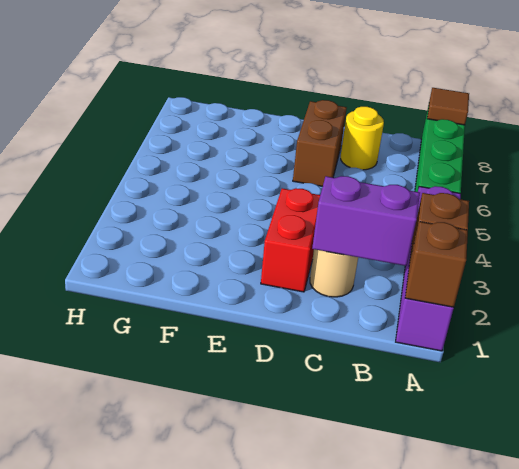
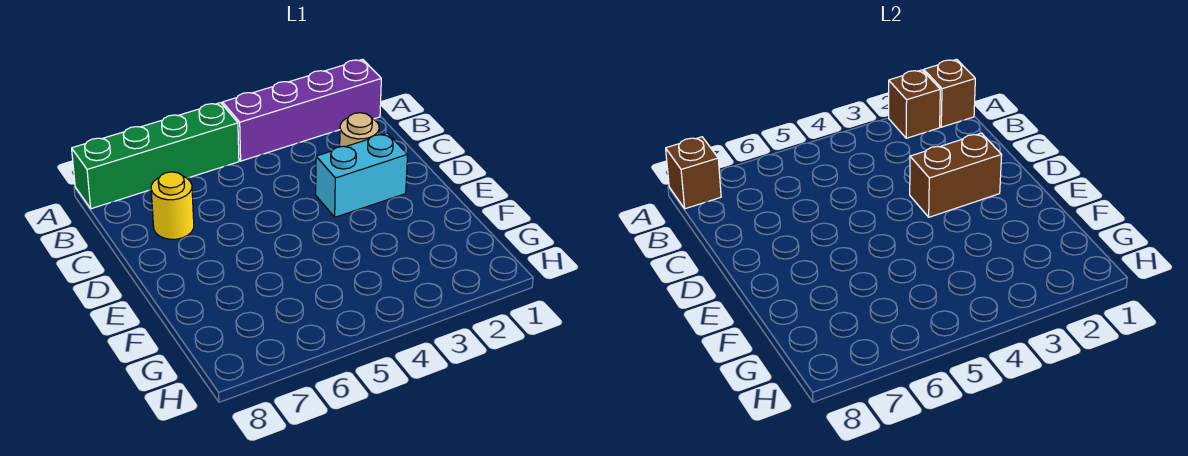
brown tile A8 level 2 -> brown brick A8 level 2
purple brick B2:C2 level 2 -> none
red brick D2:D3 level 1 -> cyan brick D2:D3 level 1
brown brick D6:D7 level 1 -> brown brick D2:D3 level 2

